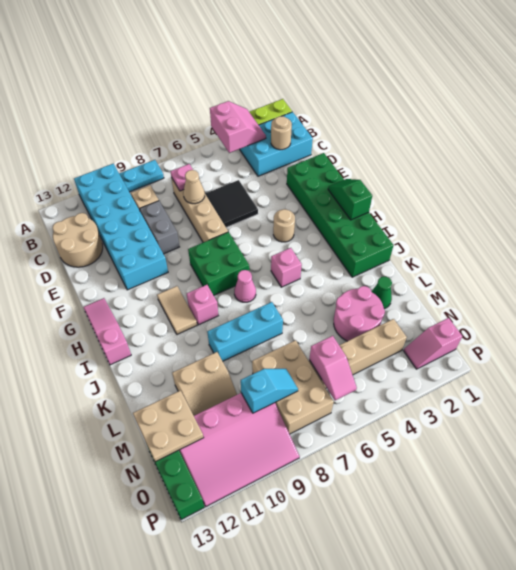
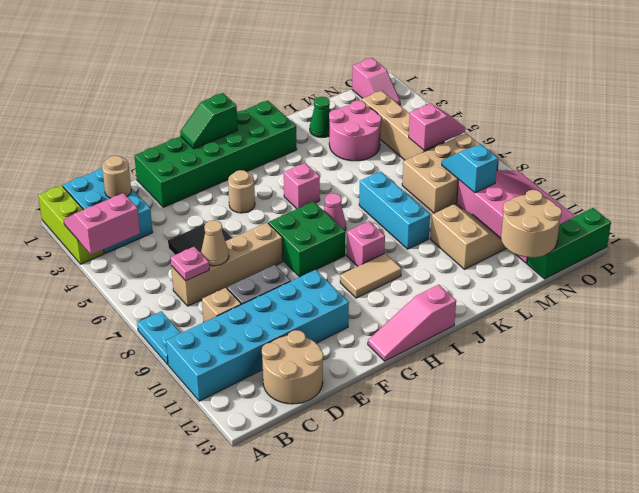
tan plate M12:N13 level 2 -> tan round brick M12:N13 level 2

